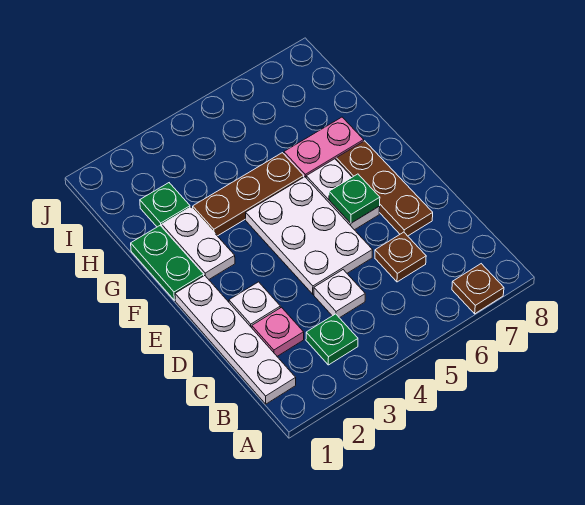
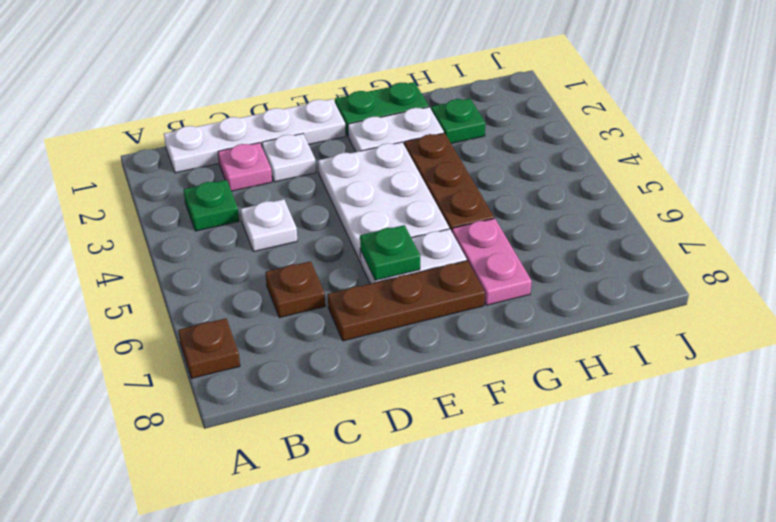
white plate D4:F5 level 1 -> white plate E3:F5 level 1

